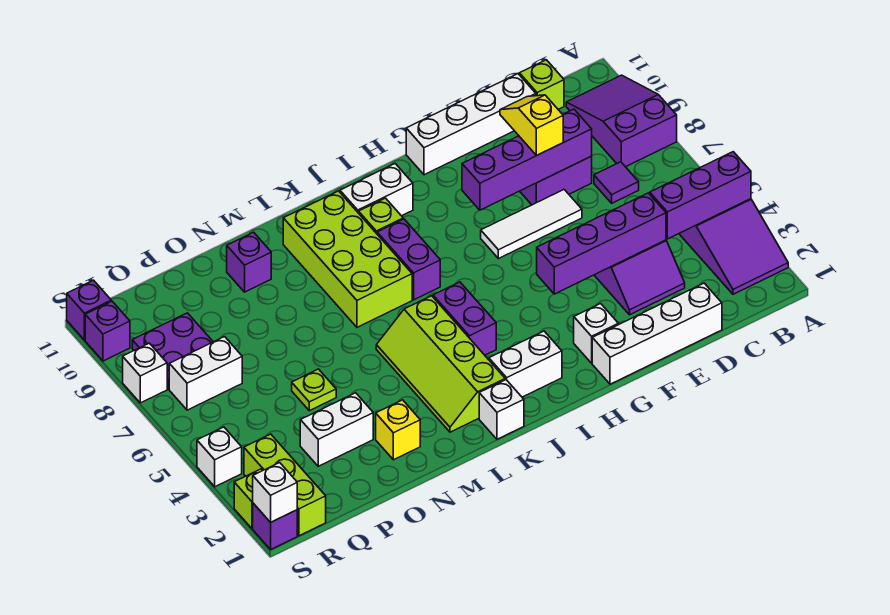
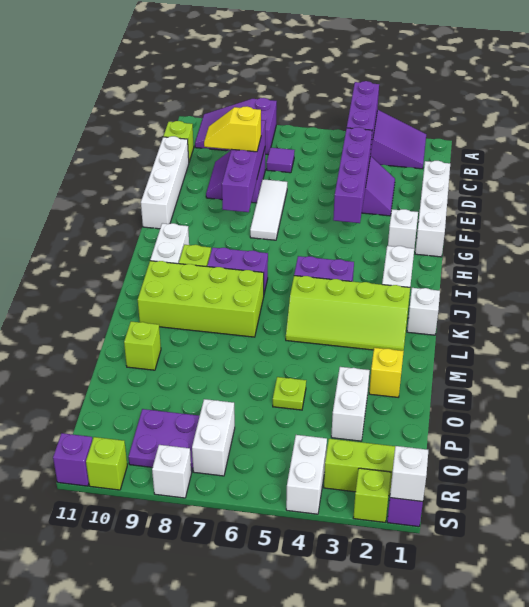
purple brick N10 level 1 -> lime brick N10 level 1
white brick S4 level 1 -> white brick R4:S4 level 1
purple brick S10 level 1 -> lime brick S10 level 1

